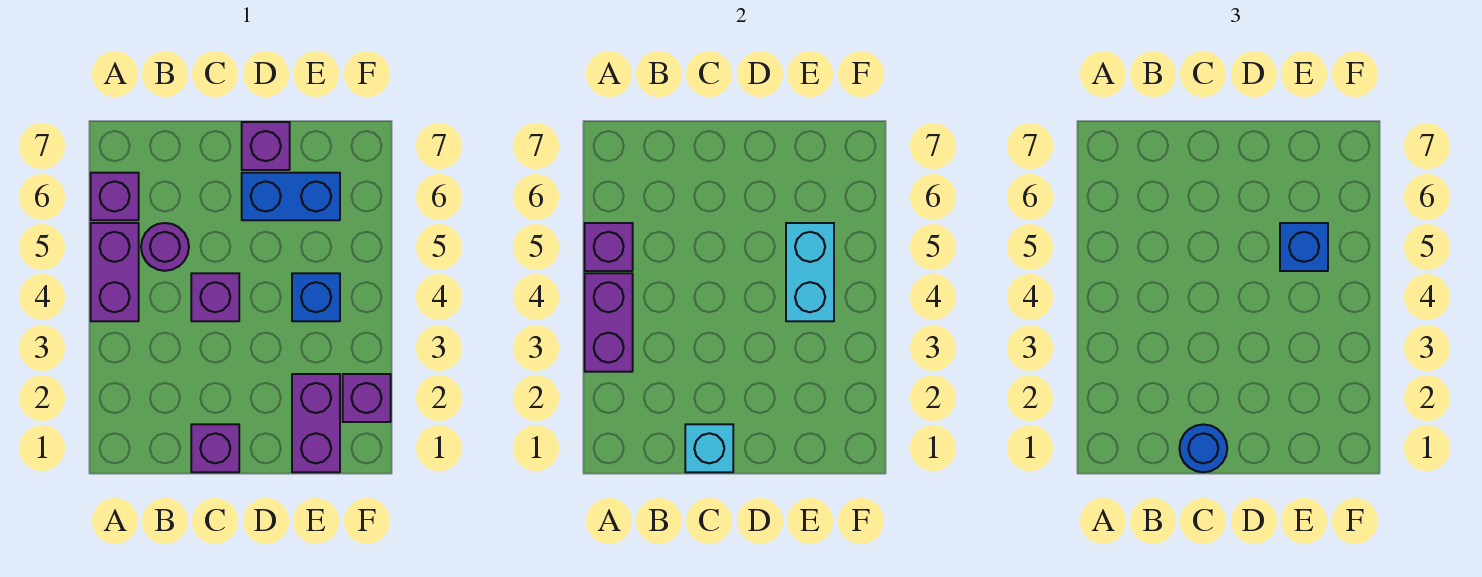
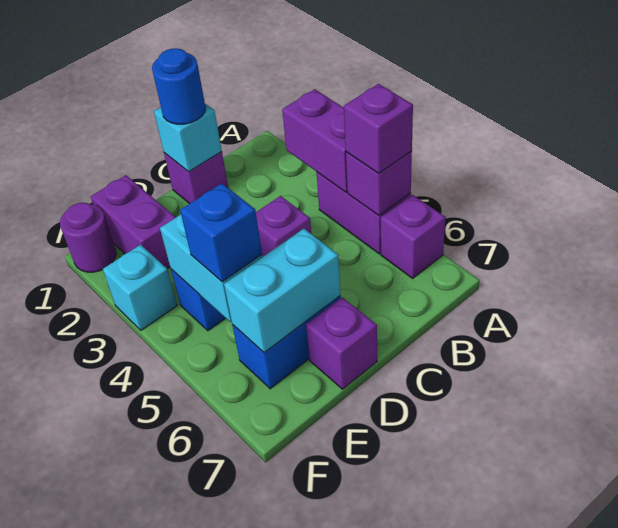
purple round brick B5 level 1 -> purple round brick F1 level 1
none -> cyan brick D6:E6 level 2
purple brick F2 level 1 -> purple brick A5 level 3
none -> cyan brick F3 level 1

